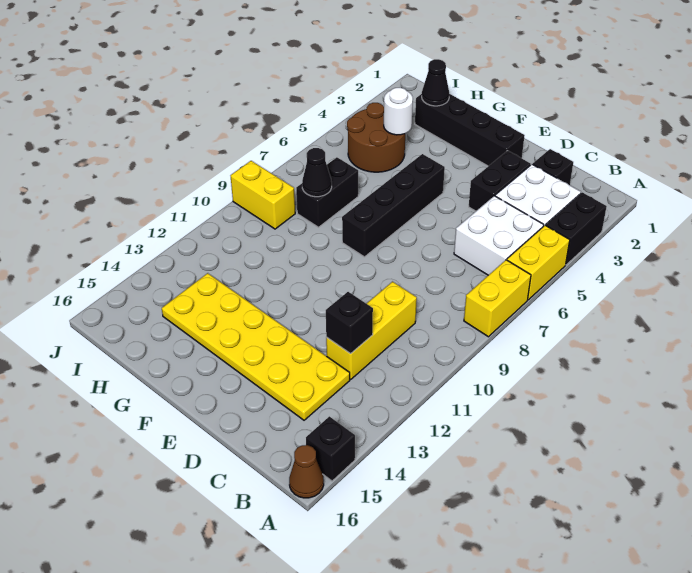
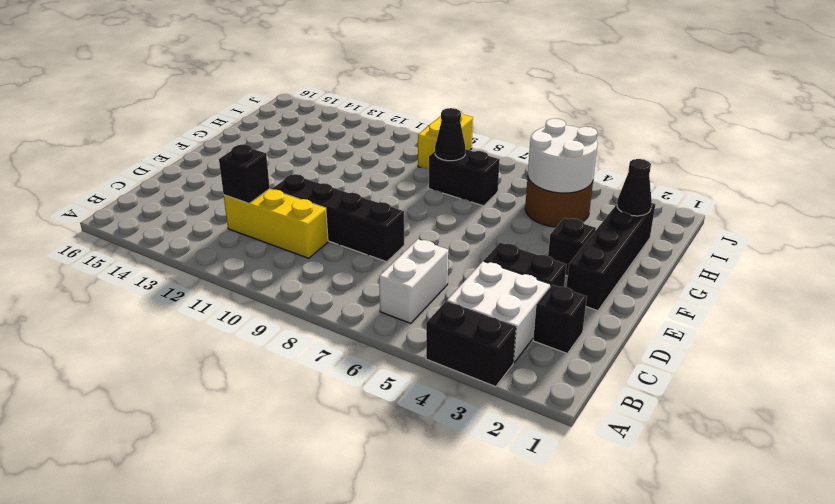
yellow brick A5:A6 level 1 -> none
yellow brick A7:A8 level 1 -> none
black brick A15 level 1 -> black brick F3 level 1
brown cone A16 level 1 -> none
white brick B5:C6 level 1 -> white brick B6:C6 level 1
yellow plate C13:H14 level 1 -> none
black brick F5:F8 level 1 -> black brick D8:D11 level 1
white round brick H4 level 2 -> white round brick H4:I5 level 2

